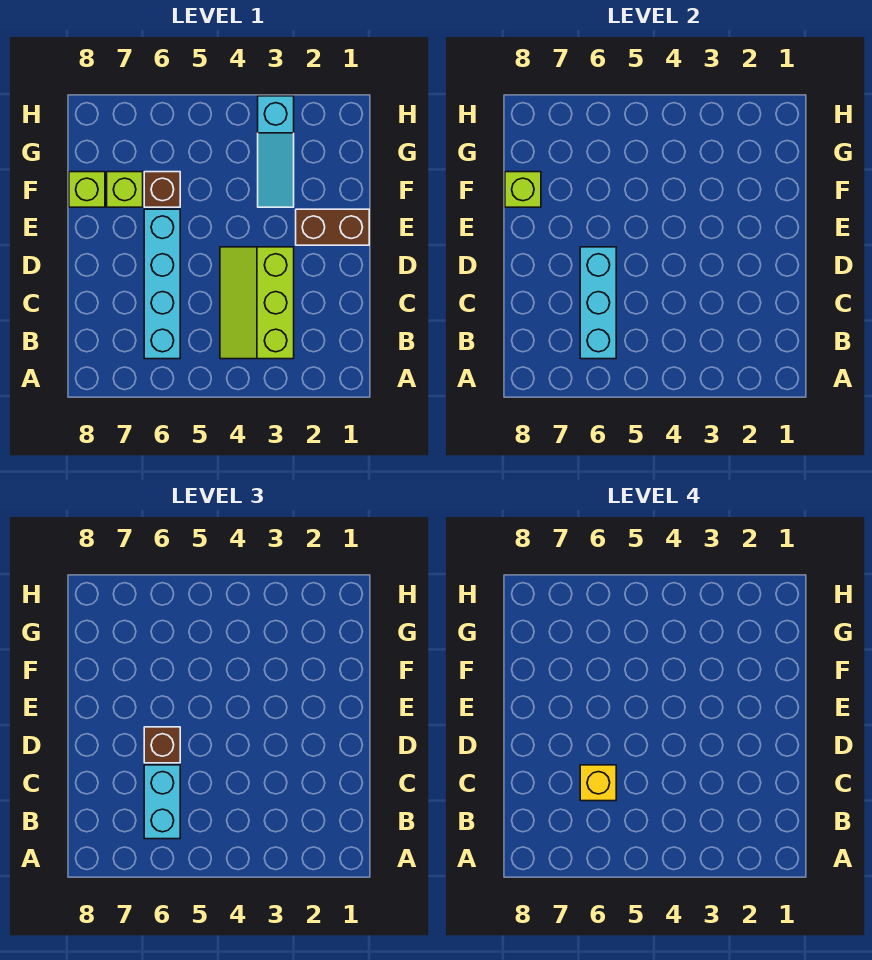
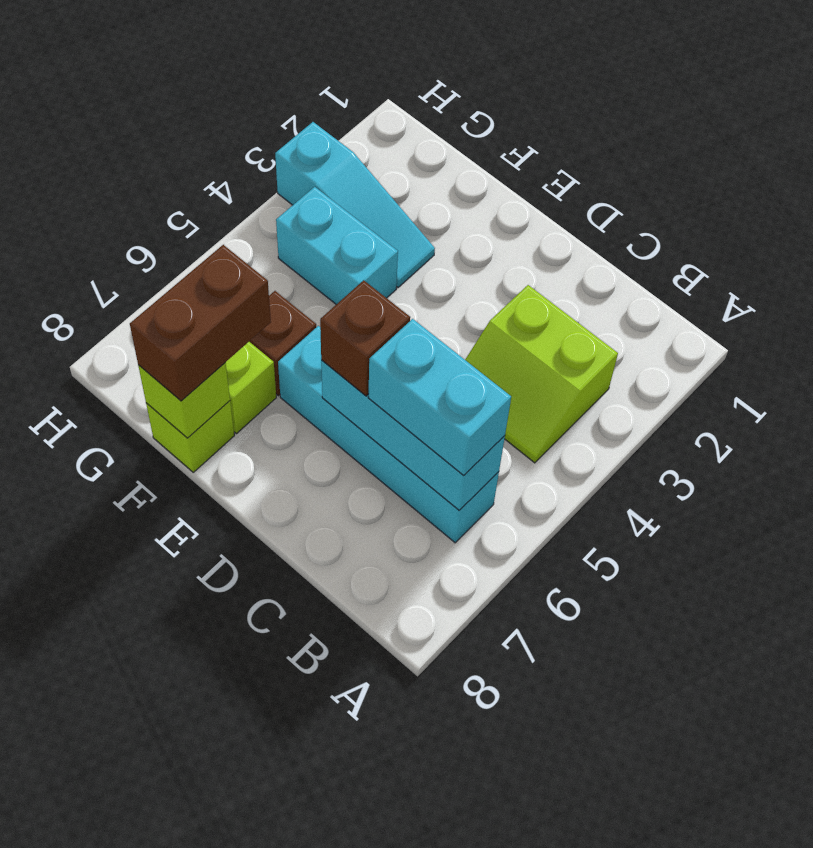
lime slope B3:D4 level 1 top 3 -> lime slope B3:C4 level 1 top 3
yellow brick C6 level 4 -> none
brown brick E1:E2 level 1 -> brown brick F7:F8 level 3
none -> cyan brick F4:G4 level 1

